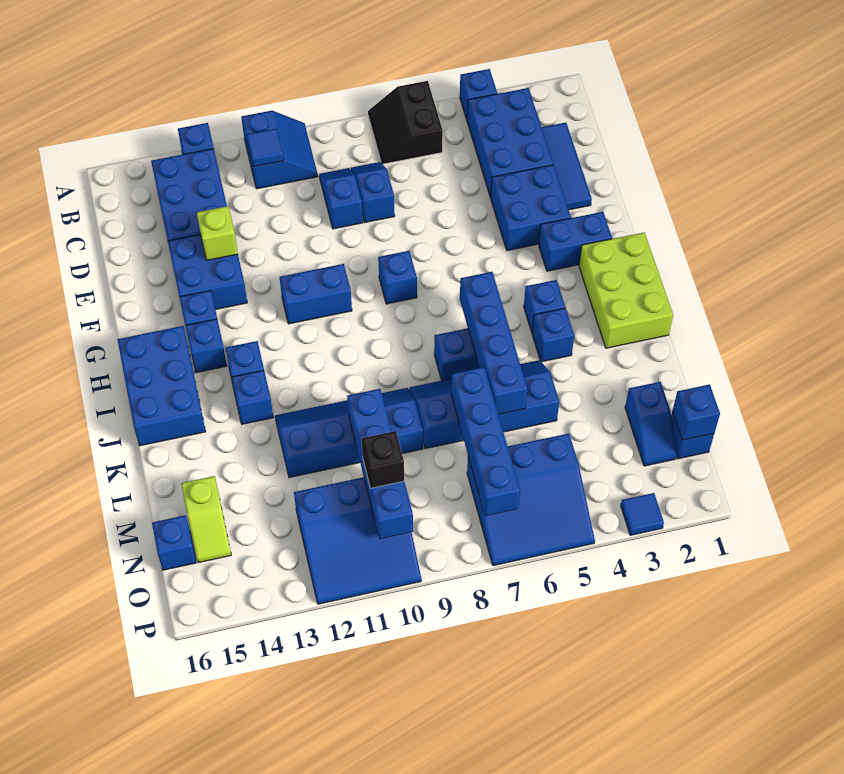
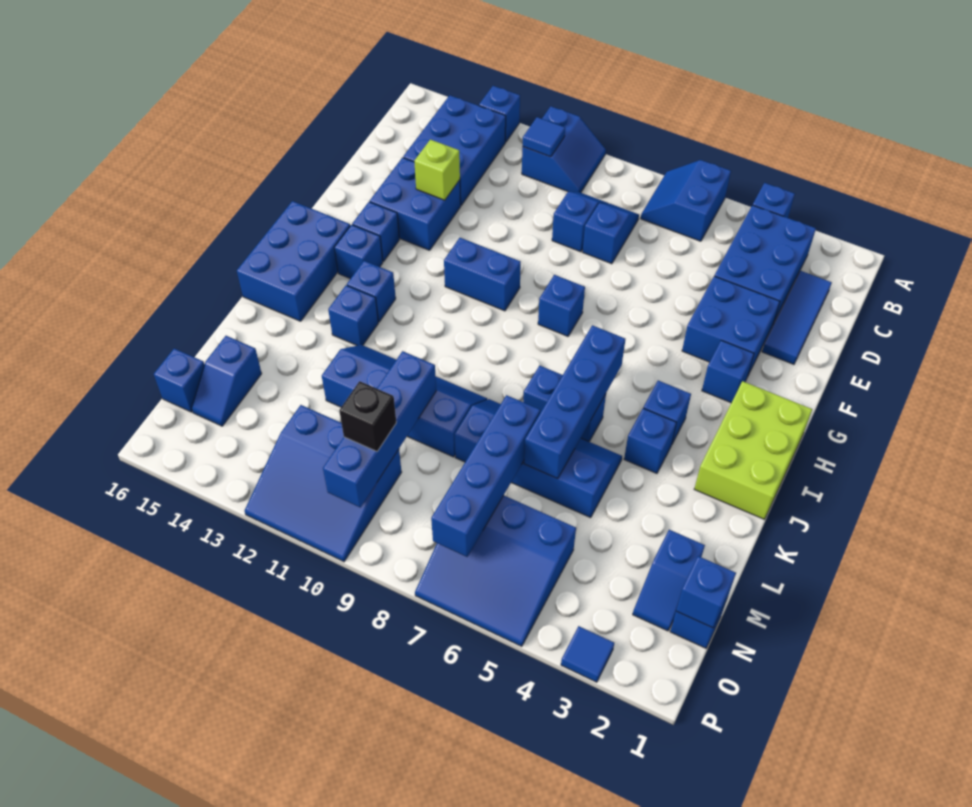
black slope A6:B7 level 1 top 6 -> blue slope A6:B7 level 1 top 6
blue brick G2:G3 level 1 -> blue brick G3 level 1
lime slope M15:N15 level 1 top M -> blue slope M15:N15 level 1 top M

